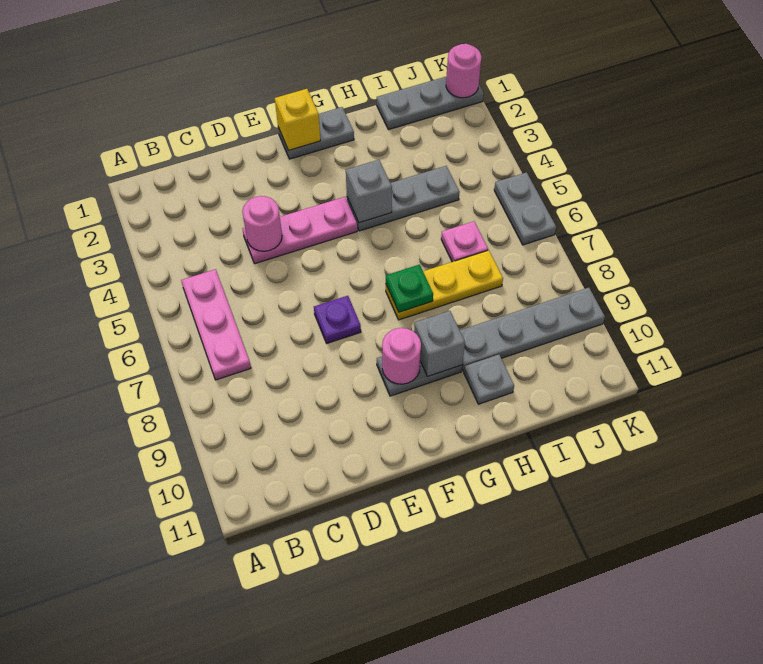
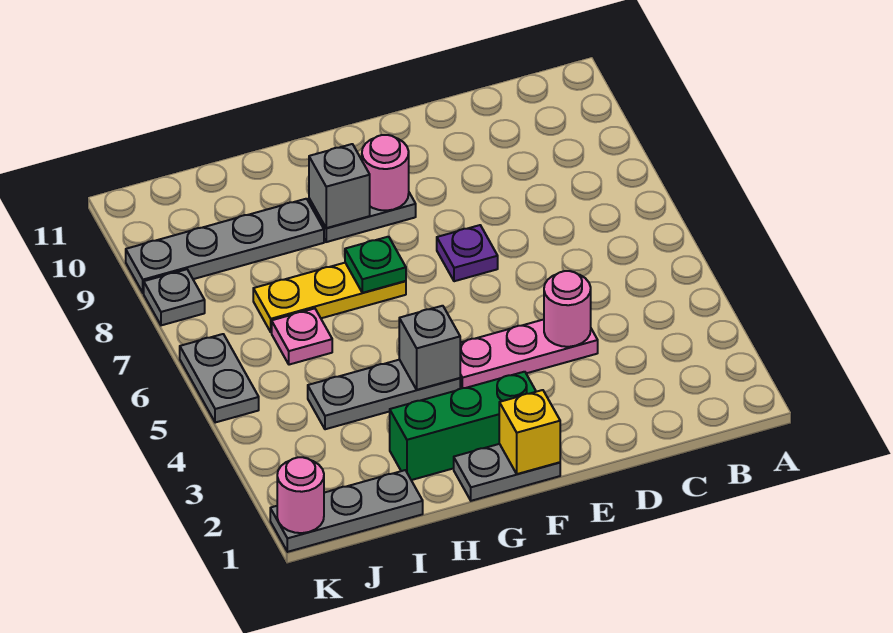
pink plate B5:B7 level 1 -> none
none -> green brick F2:H2 level 1
grey plate H10 level 1 -> grey plate K8 level 1

